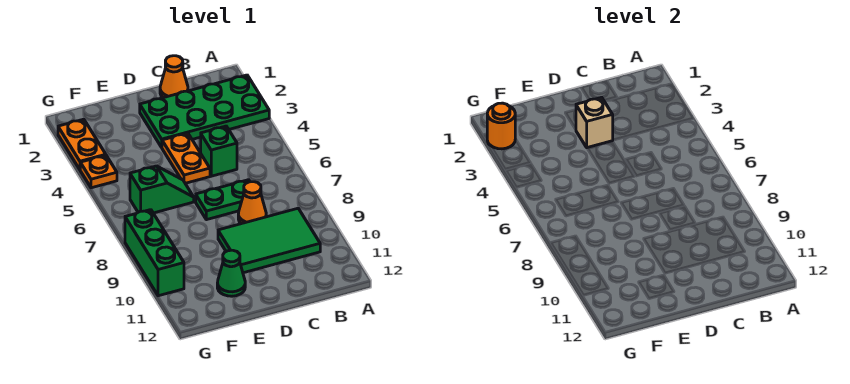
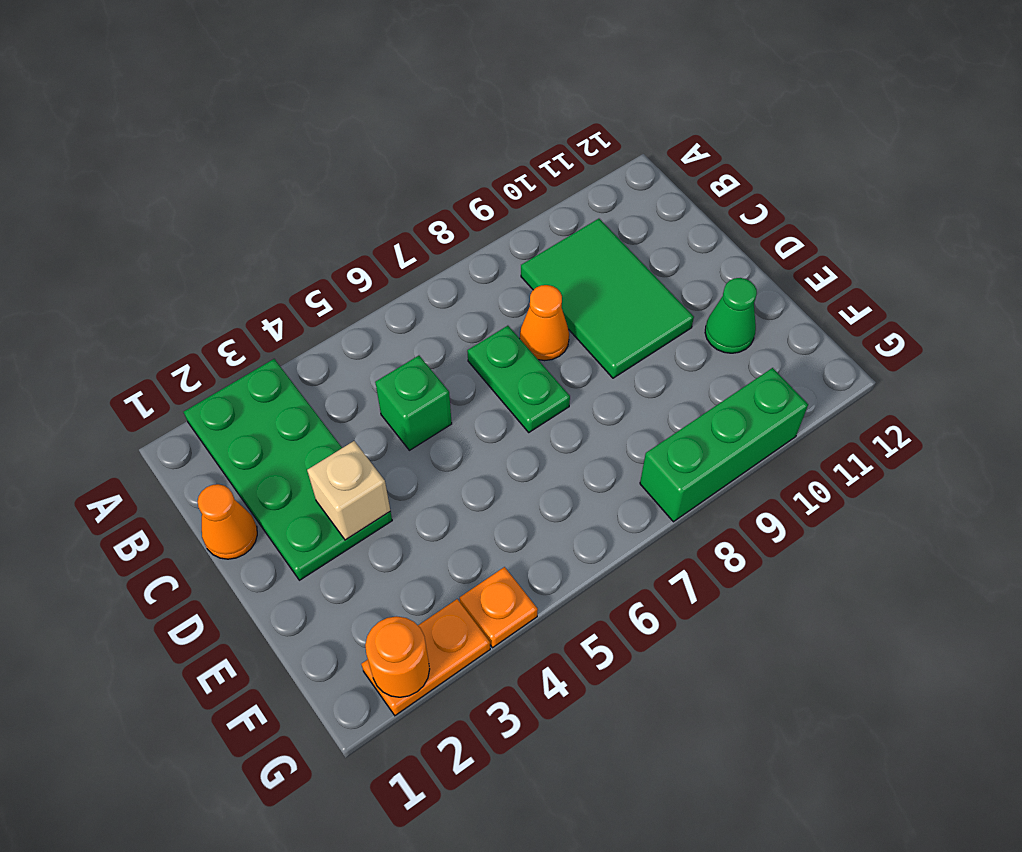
orange plate D4:D5 level 1 -> none
green slope E6:F6 level 1 top F -> none

